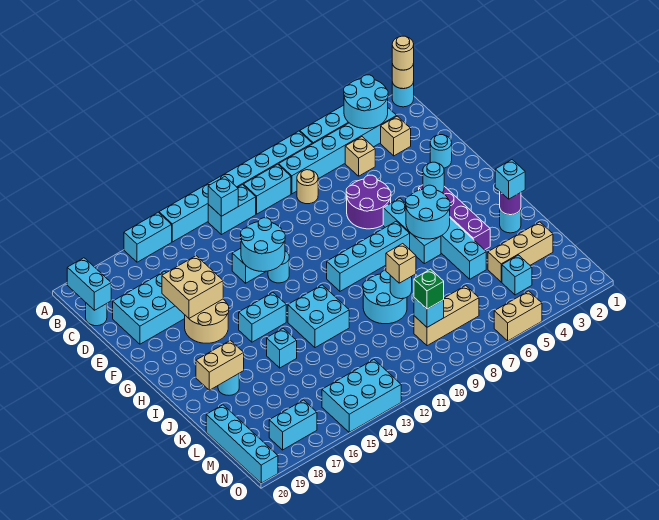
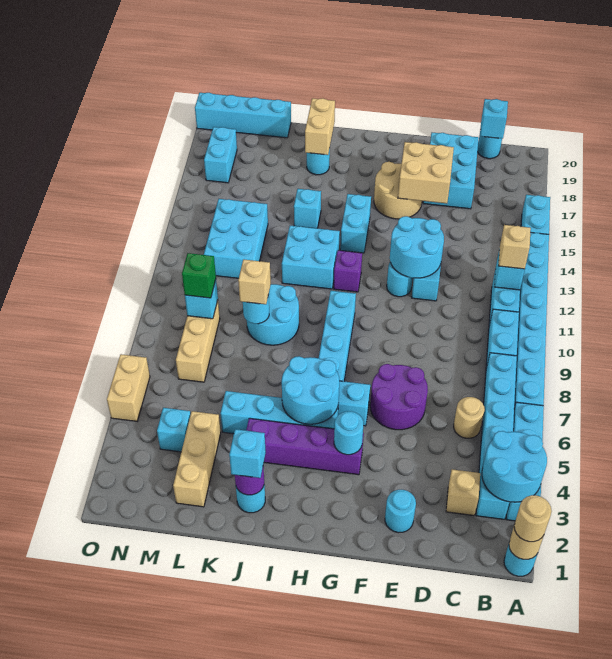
cyan brick B20:C20 level 2 -> cyan brick C20 level 2
tan brick C5 level 1 -> tan brick B12 level 3
tan round brick C8 level 1 -> tan round brick C6 level 1
none -> purple brick H12 level 1
cyan brick N13:O15 level 1 -> cyan brick L12:M14 level 1

